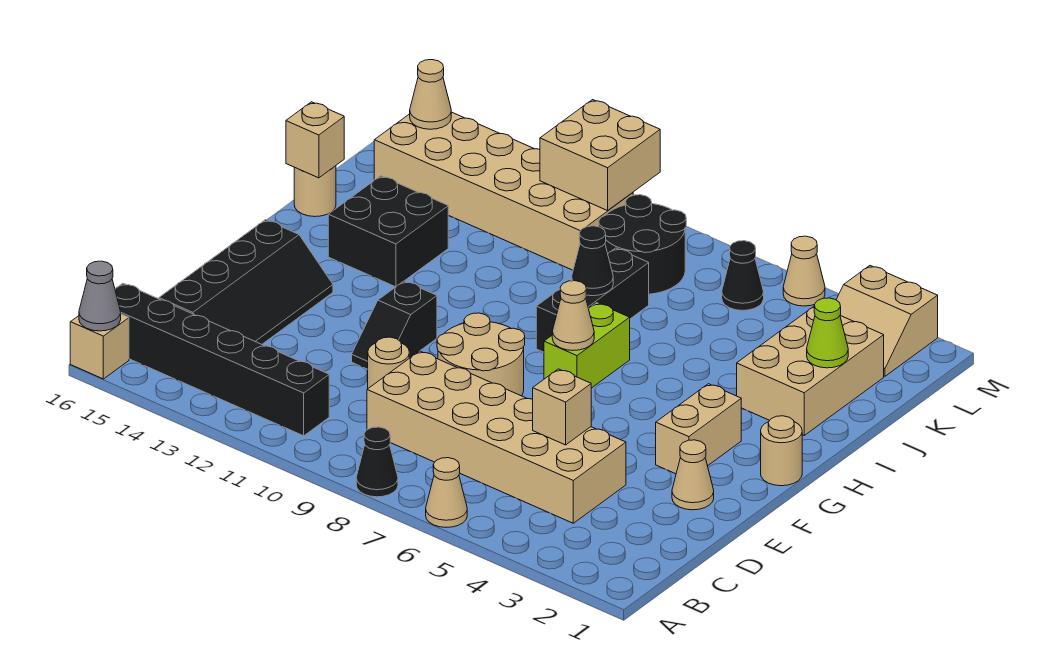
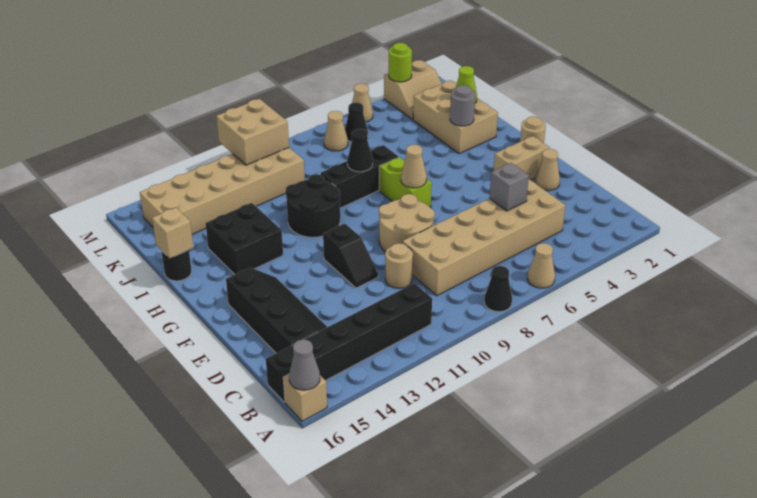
tan brick D5 level 2 -> grey brick D5 level 2
tan brick F3:G3 level 1 -> tan brick F2:F3 level 1
black brick H8:J8 level 1 -> black brick I7:I9 level 1
none -> grey round brick I3 level 2
tan round brick I16 level 1 -> black round brick I16 level 1
black round brick K8:L9 level 1 -> black round brick H10:I11 level 1
tan cone L15 level 2 -> tan cone L7 level 1
none -> lime round brick M3 level 2

